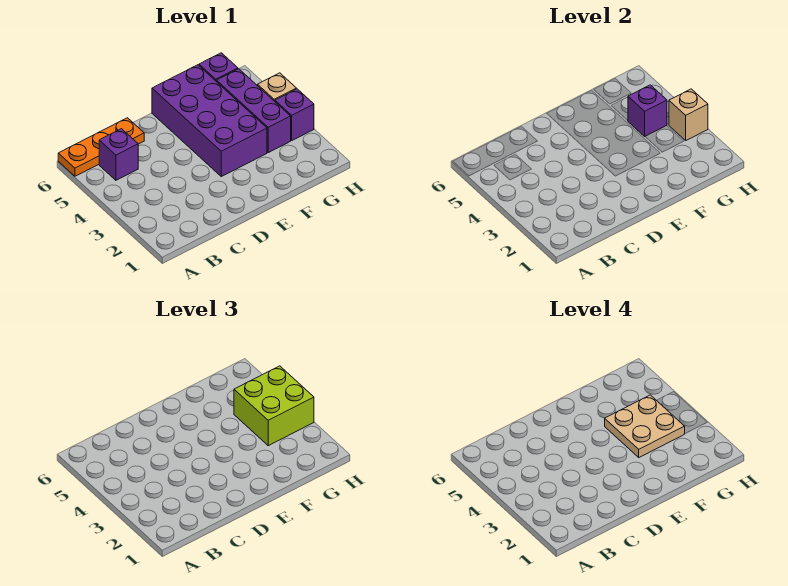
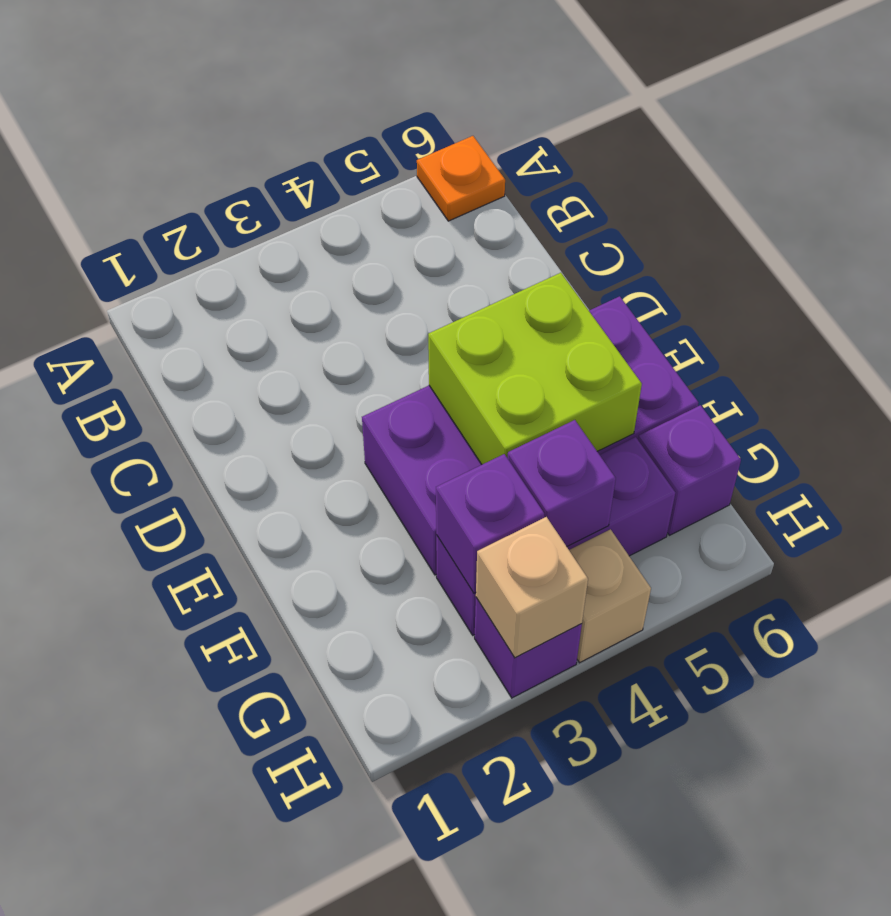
orange plate A6:C6 level 1 -> orange plate A6 level 1
purple brick B5 level 1 -> purple brick G3 level 2
tan plate F3:G4 level 4 -> none
lime brick G3:H4 level 3 -> lime brick E4:F5 level 2

